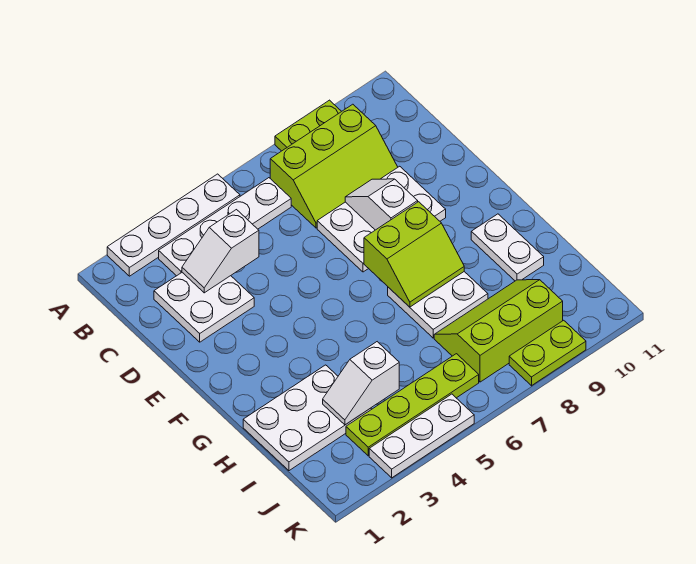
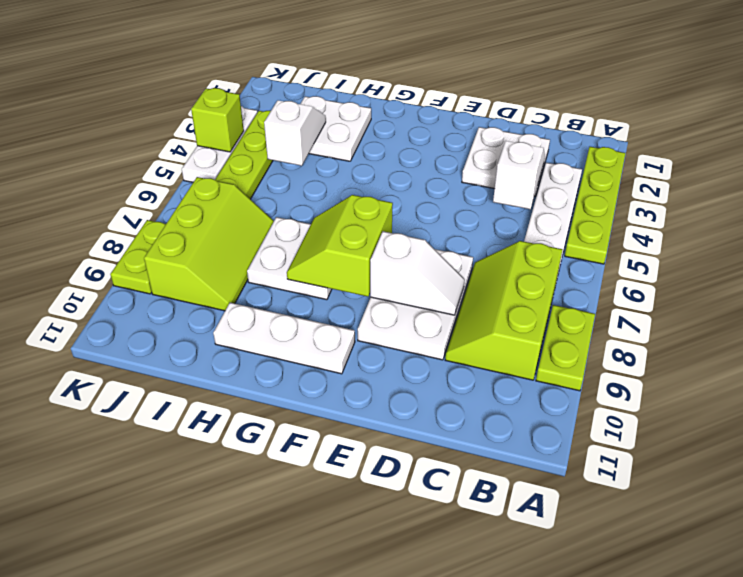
white plate A2:A5 level 1 -> lime plate A2:A5 level 1
white plate G10:H10 level 1 -> white plate F10:H10 level 1
white plate H1:I3 level 1 -> white plate H2:I3 level 1
none -> lime brick K4 level 2

